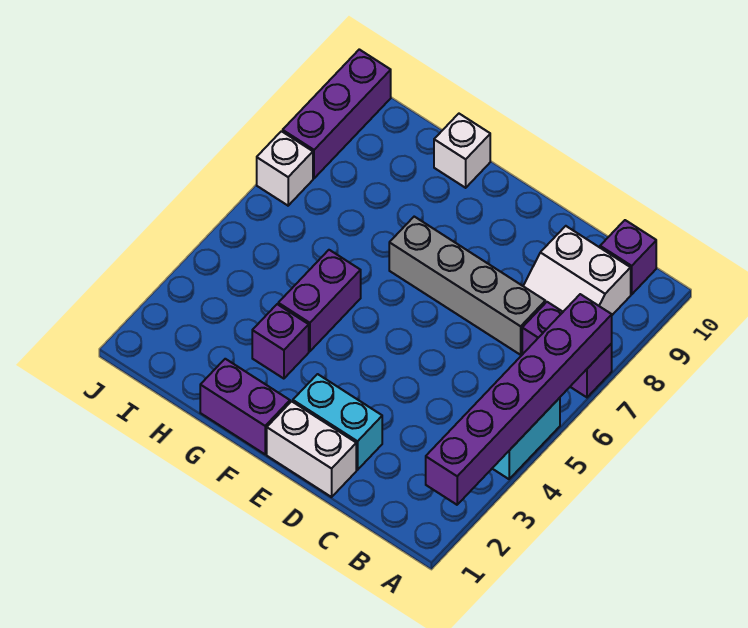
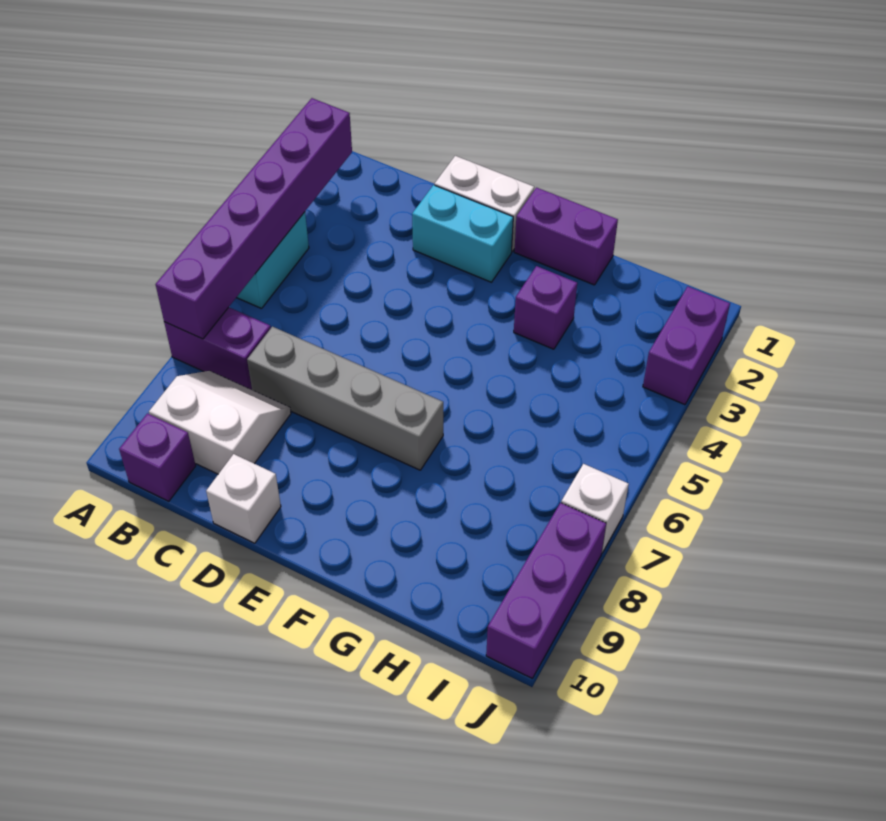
purple brick G4:G5 level 1 -> purple brick J2:J3 level 1
white brick G10 level 1 -> white brick D10 level 1

